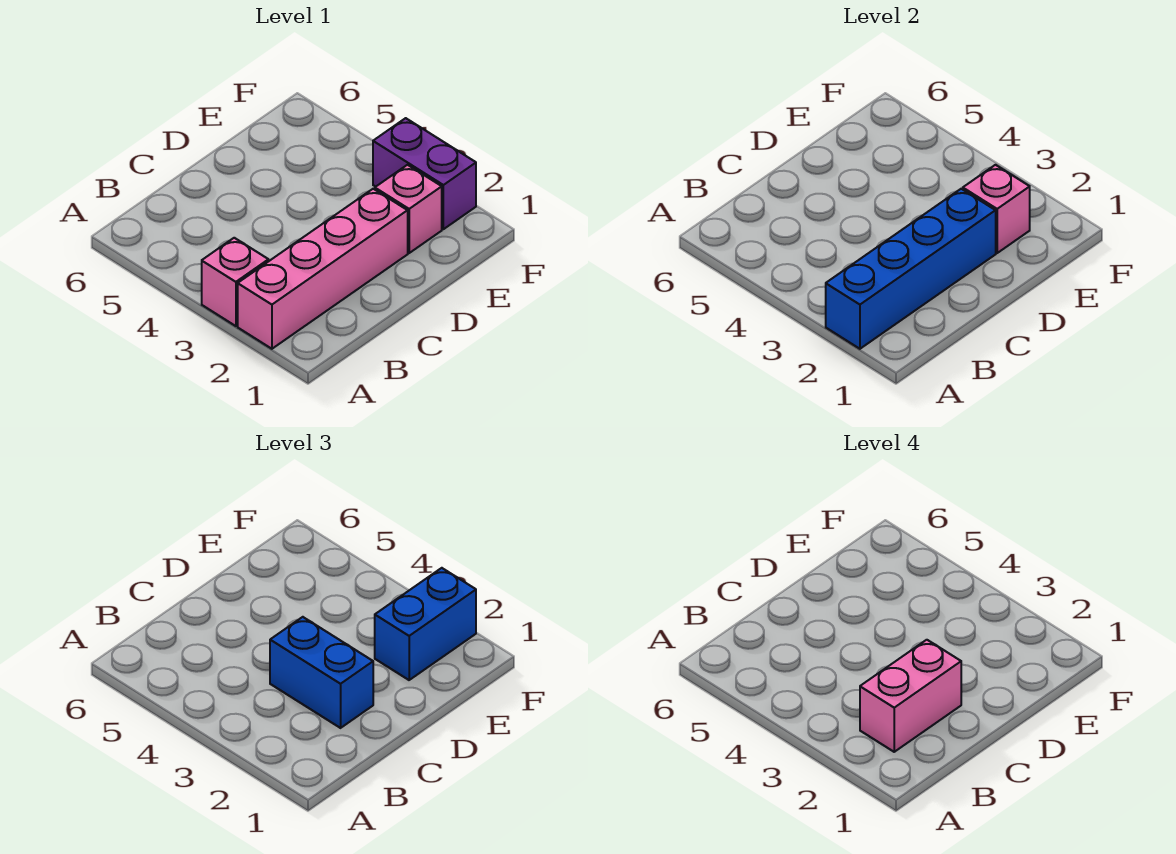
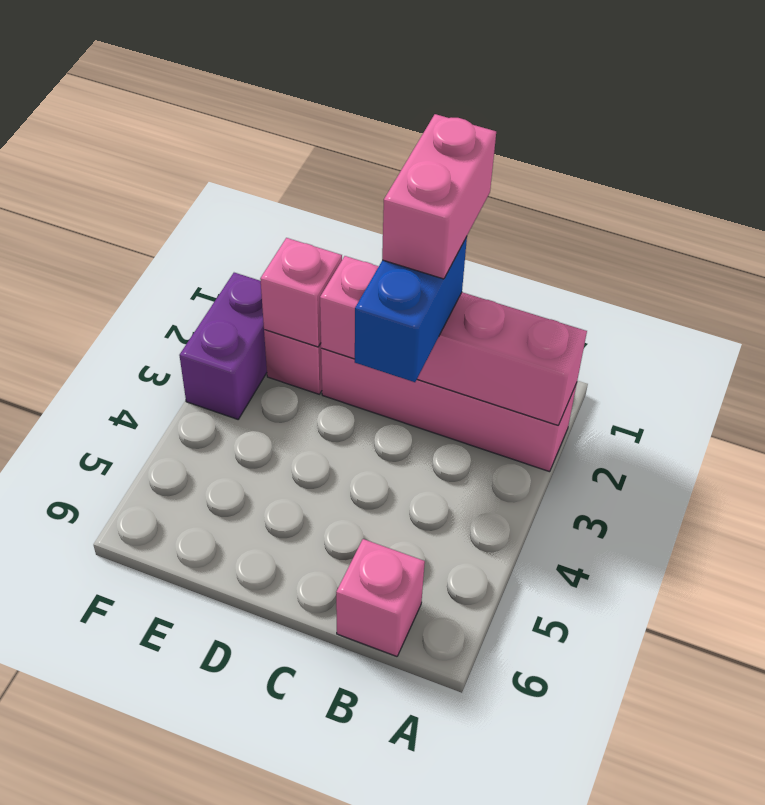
blue brick A2:D2 level 2 -> pink brick A2:D2 level 2
pink brick A3 level 1 -> pink brick B6 level 1
pink brick B2:C2 level 4 -> pink brick C1:C2 level 4
blue brick E2:F2 level 3 -> none

